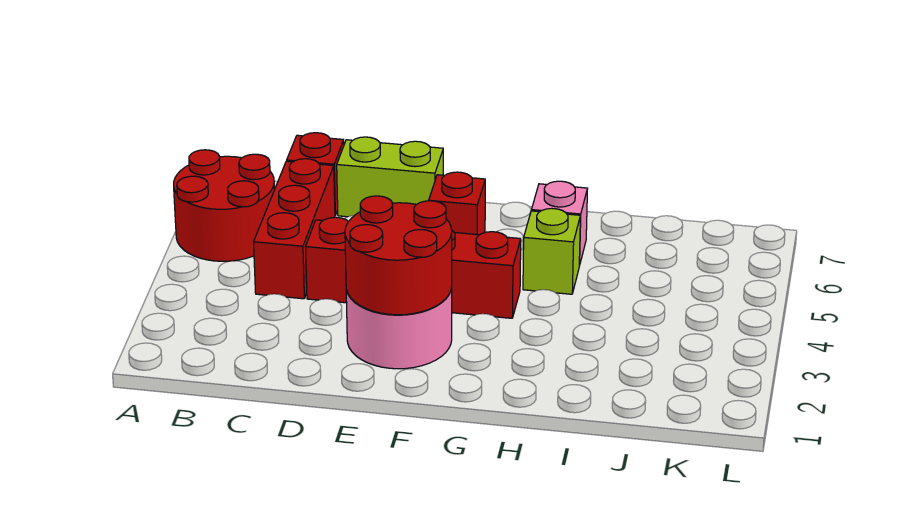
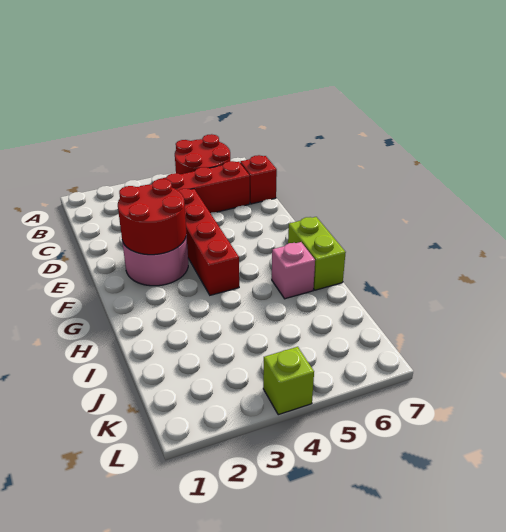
lime brick D7:E7 level 1 -> lime brick G7:H7 level 1
red brick F6 level 1 -> none
lime brick H5 level 1 -> lime brick L4 level 1

